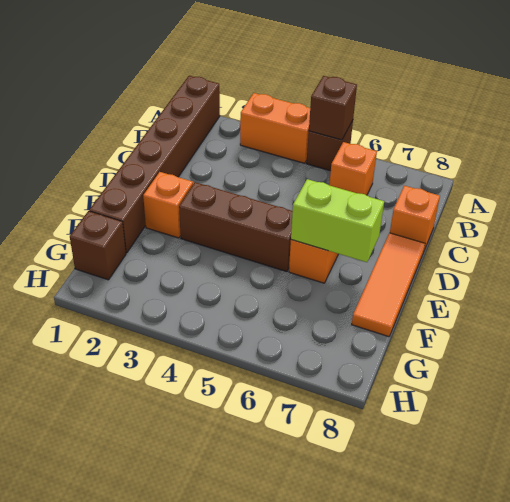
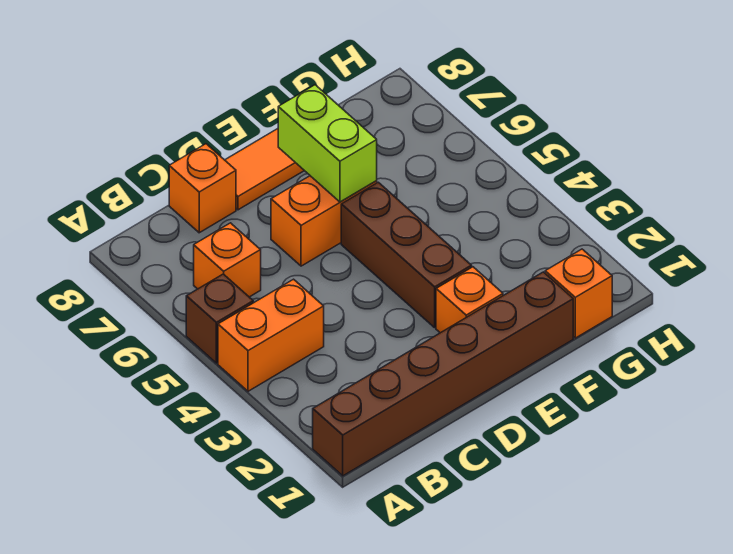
orange brick A3:A4 level 1 -> orange brick A4:B4 level 1
brown brick A5 level 2 -> none
brown brick G1 level 1 -> orange brick G1 level 1

